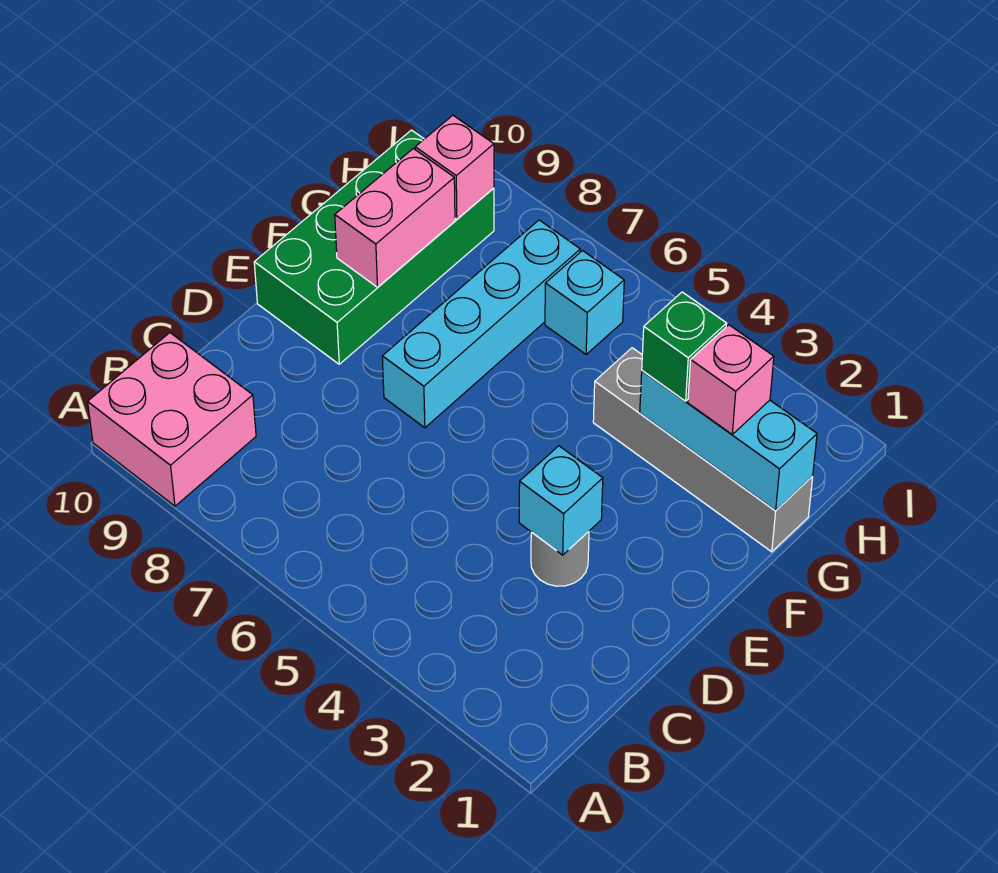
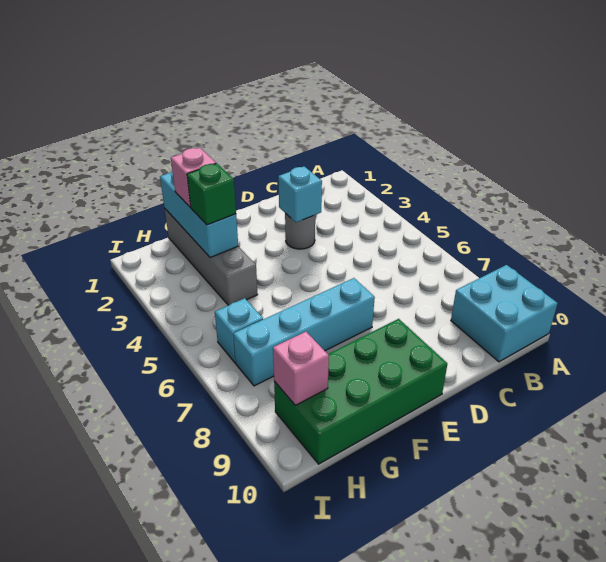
pink brick A9:B10 level 1 -> cyan brick A9:B10 level 1
pink brick F9:G9 level 2 -> none

